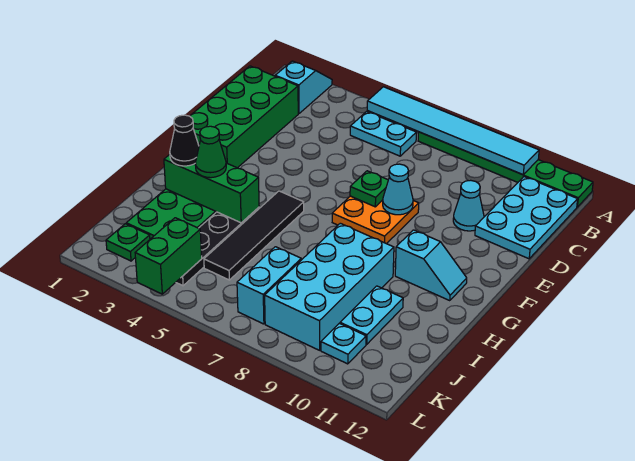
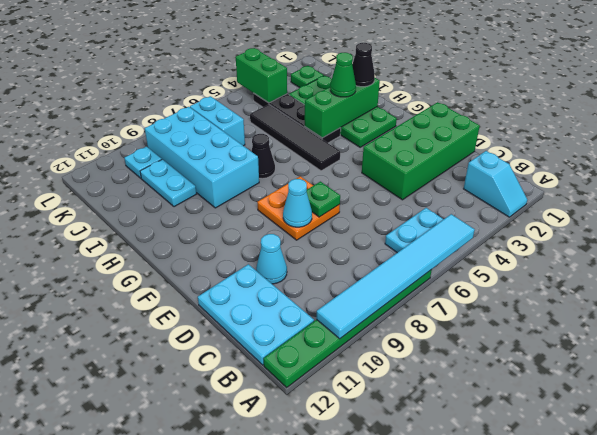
green brick C1:F2 level 1 -> green brick D1:E4 level 1
cyan slope G10:G11 level 1 top 10 -> none
none -> black cone H7 level 1

